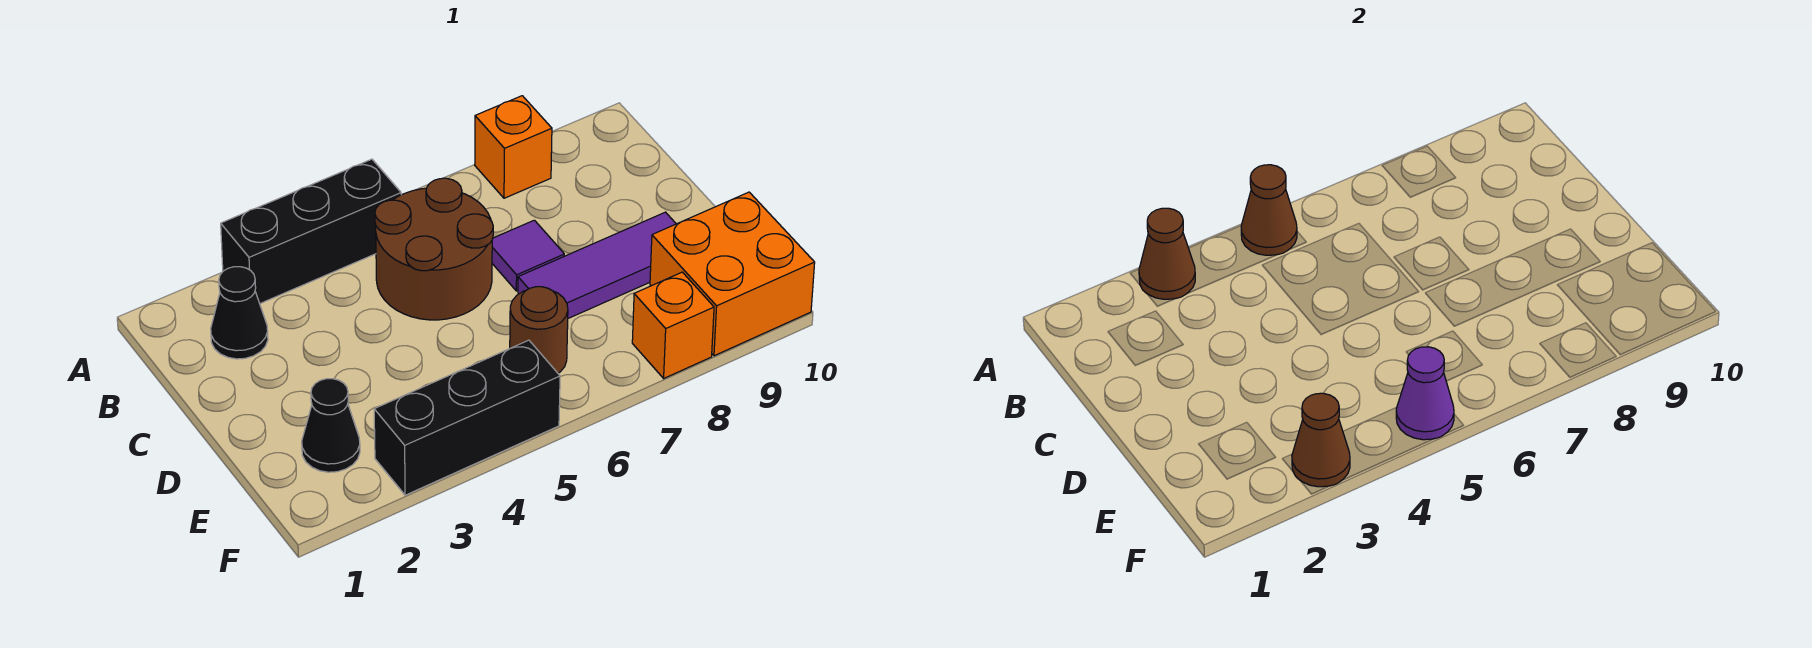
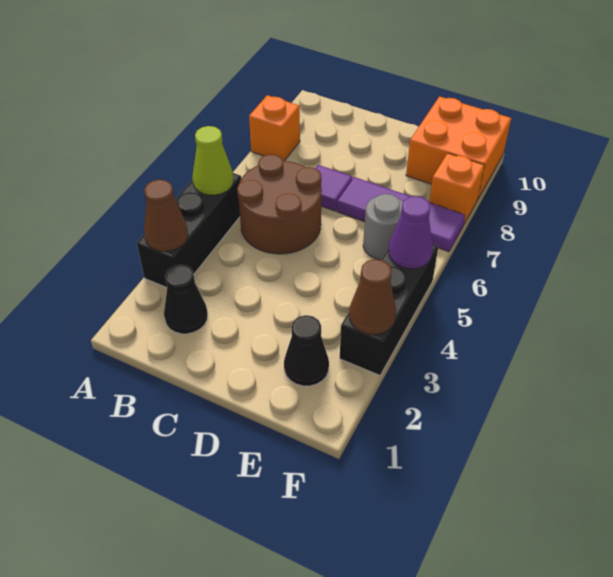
brown cone A5 level 2 -> lime cone A5 level 2
purple tile D7:D9 level 1 -> purple tile D7:F7 level 1
brown round brick E6 level 1 -> grey round brick E6 level 1

